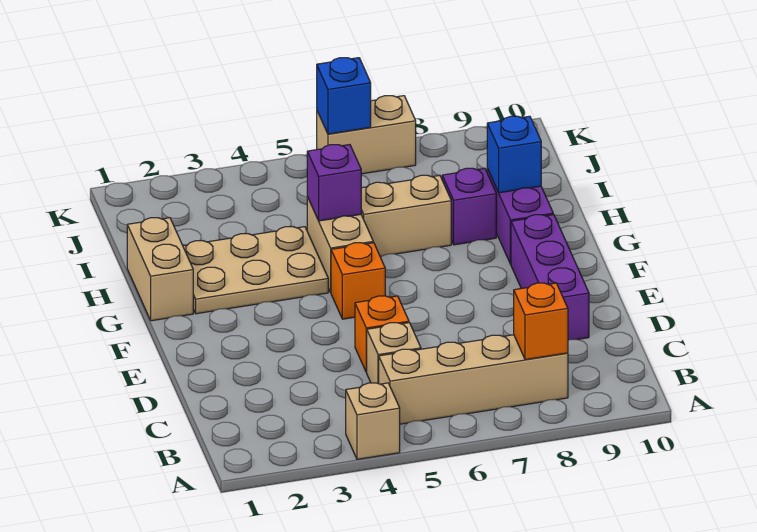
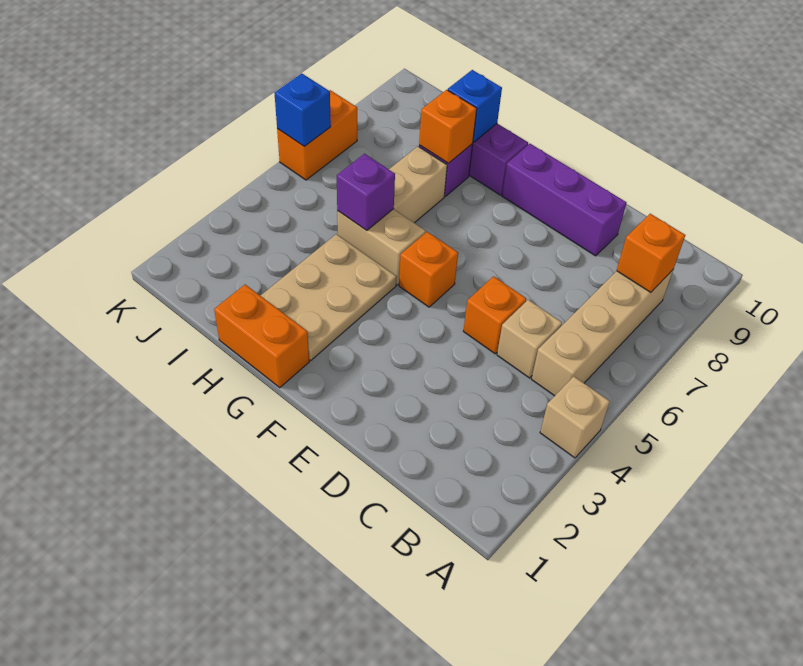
tan brick G1:H1 level 1 -> orange brick G1:H1 level 1
none -> orange brick H8 level 2
tan brick K6:K7 level 1 -> orange brick K6:K7 level 1

